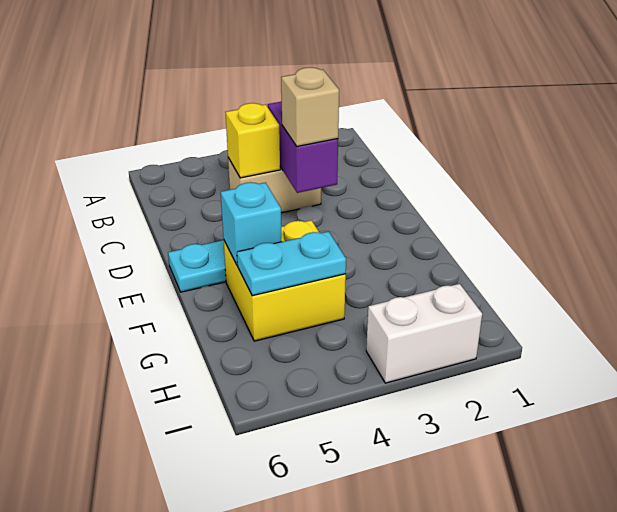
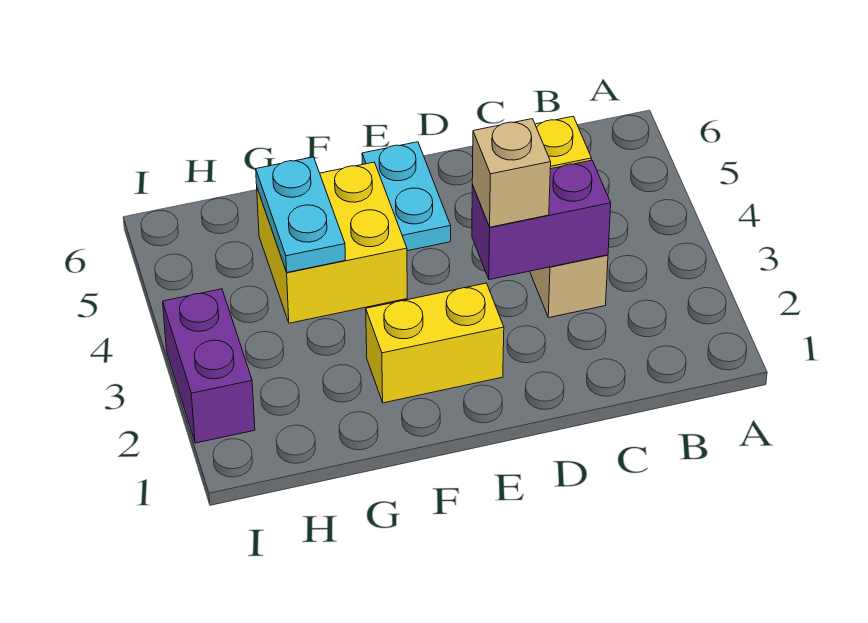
none -> yellow brick E2:F2 level 1
cyan brick F5 level 2 -> none
white brick I2:I3 level 1 -> purple brick I2:I3 level 1

